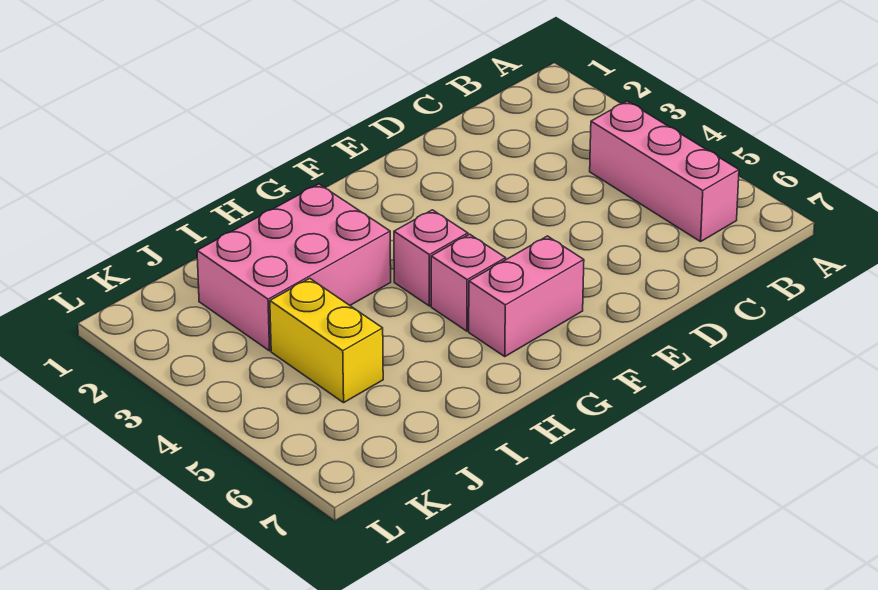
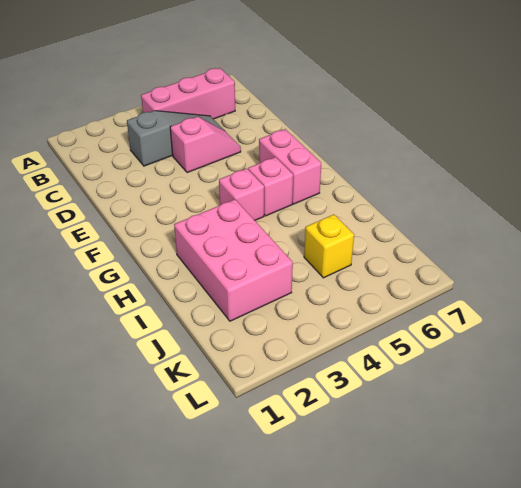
none -> grey slope C3:C5 level 1 top 3
none -> pink slope D4:D5 level 1 top 4
yellow brick J4:J5 level 1 -> yellow brick J5 level 1

